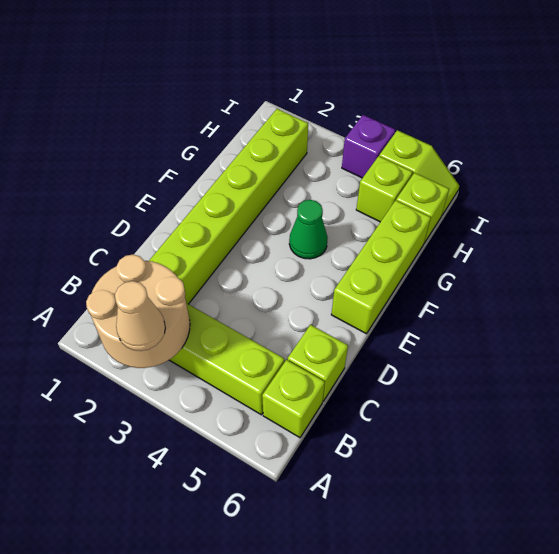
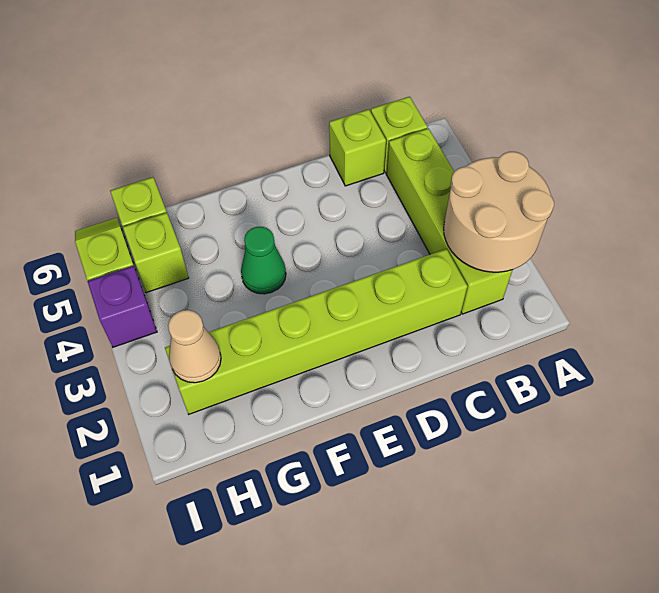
tan cone A3 level 3 -> tan cone H2 level 2
lime brick E6:G6 level 1 -> none

